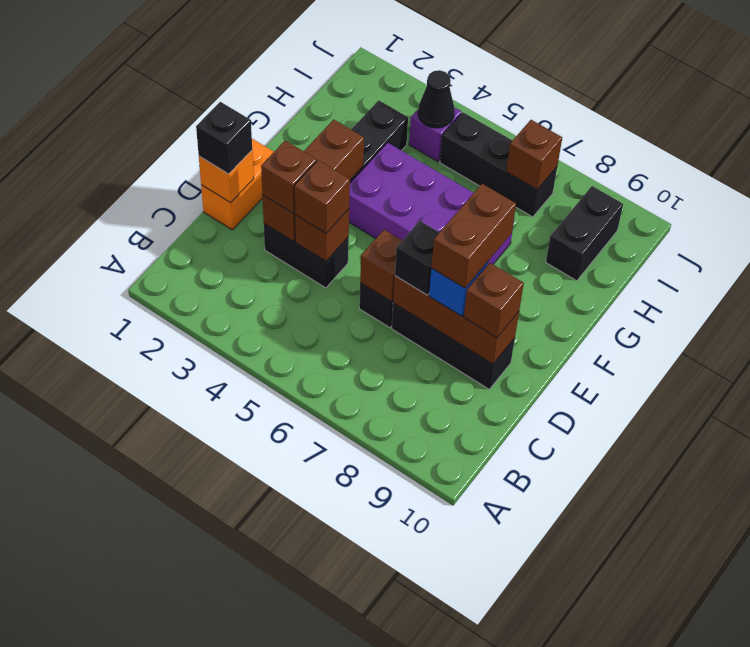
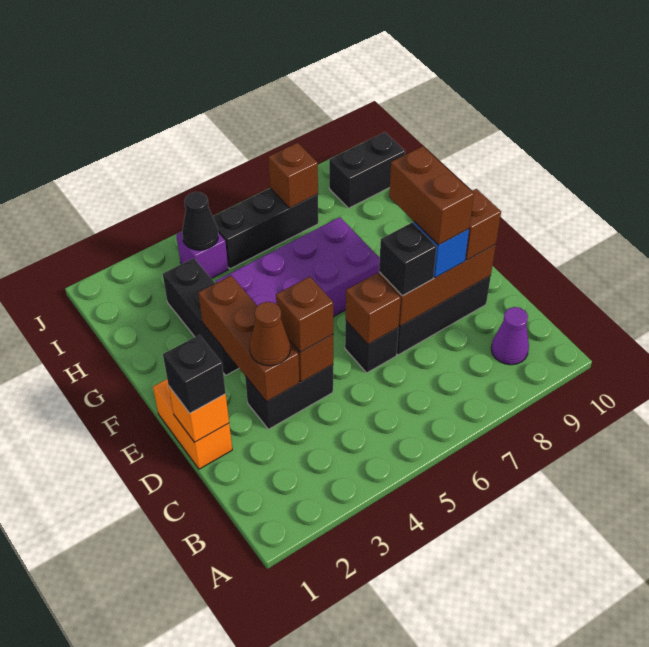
none -> purple cone B9 level 1
brown brick D3 level 3 -> brown cone D3 level 3
black brick H9:I9 level 1 -> black brick I9:I10 level 1

